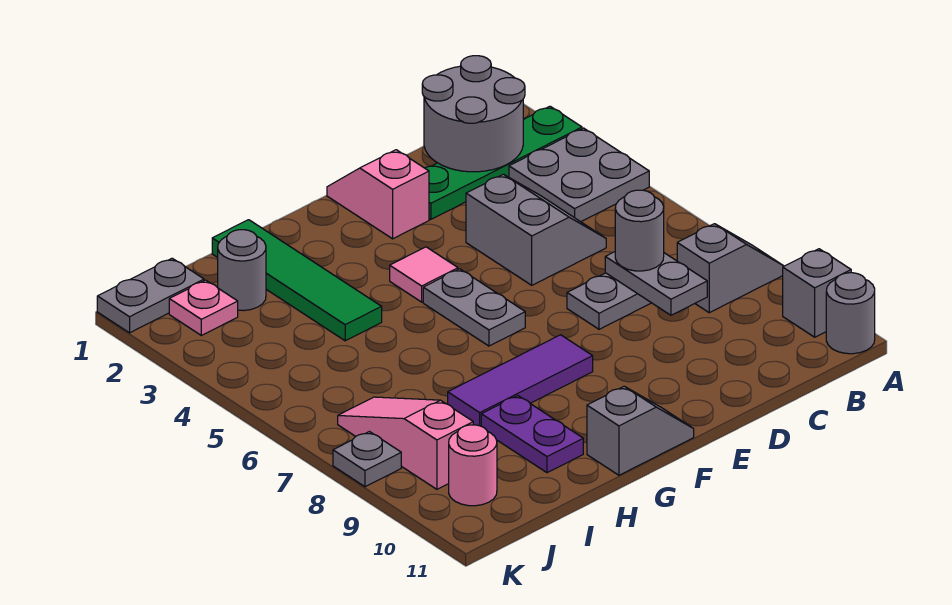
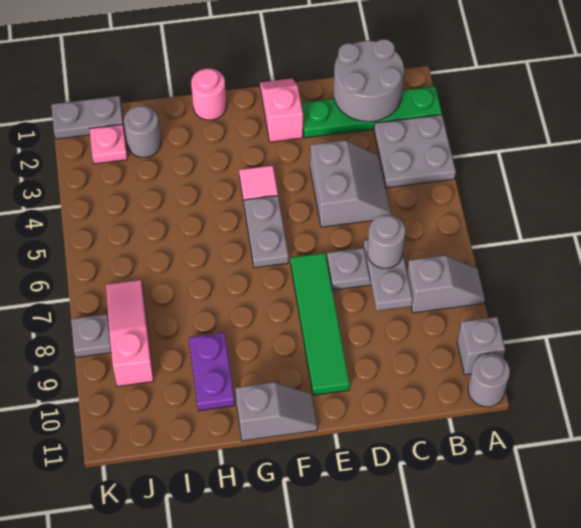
purple tile F8:H8 level 1 -> none
green tile H1:H4 level 1 -> green tile E7:E10 level 1
pink round brick J10 level 1 -> pink round brick G1 level 1

